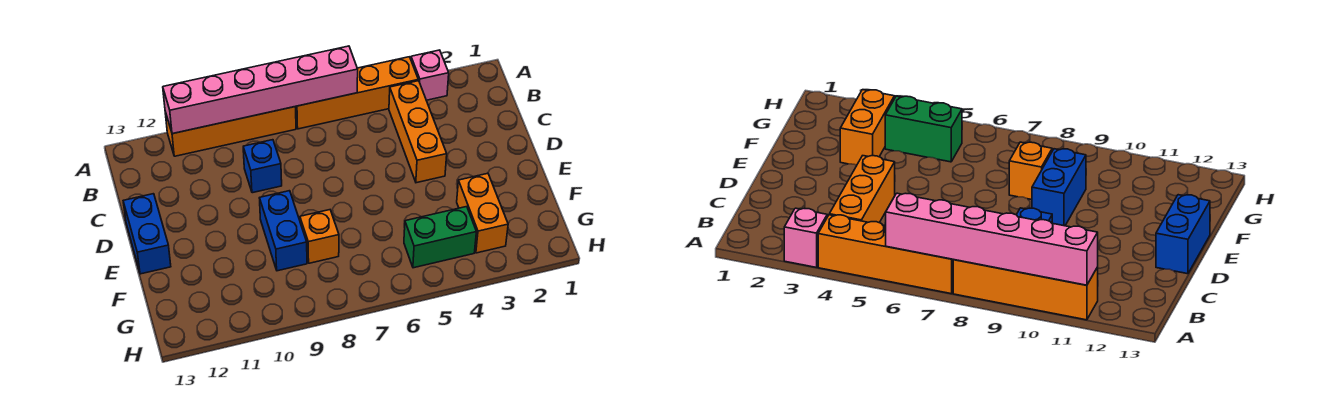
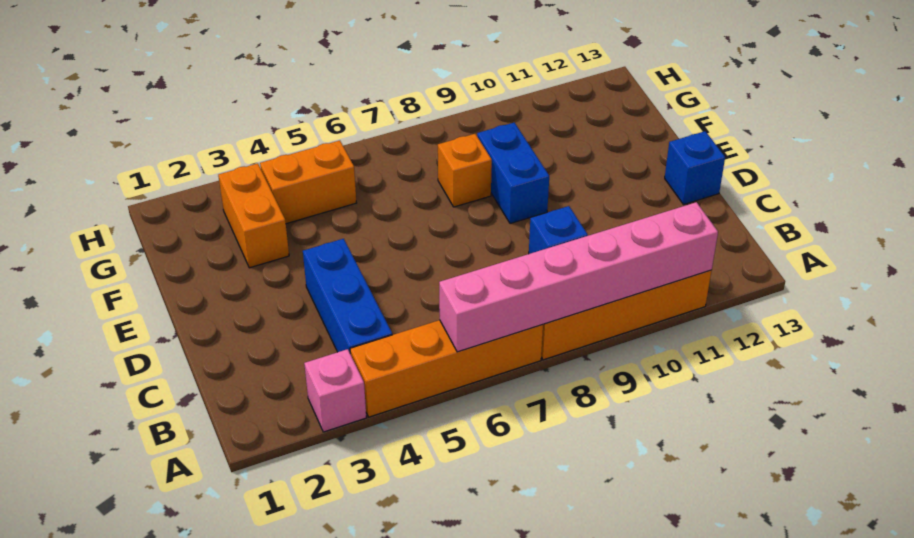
orange brick B4:D4 level 1 -> blue brick B4:D4 level 1
blue brick D13:E13 level 1 -> blue brick D13 level 1
green brick G4:G5 level 1 -> orange brick G4:G5 level 1

